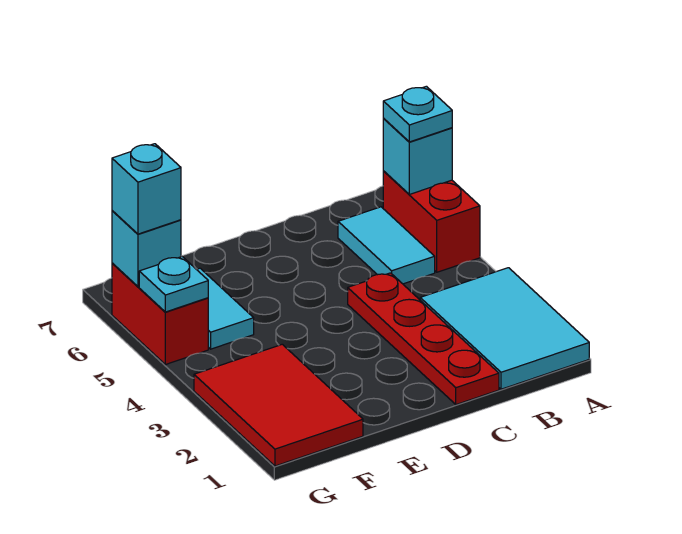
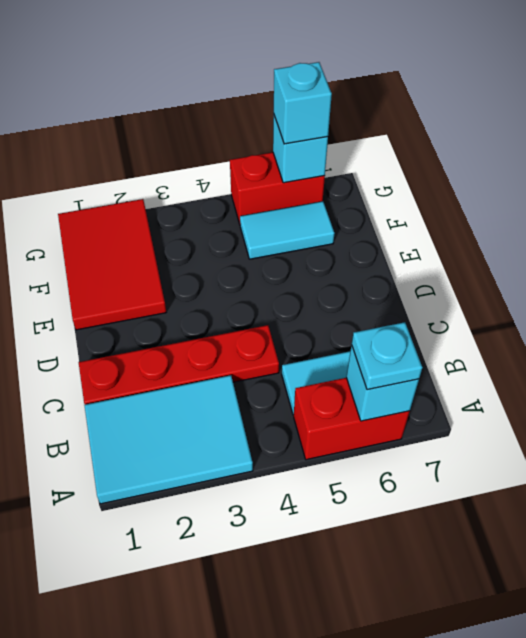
red tile F1:G3 level 1 -> red tile E1:G2 level 1
cyan plate G5 level 2 -> none

